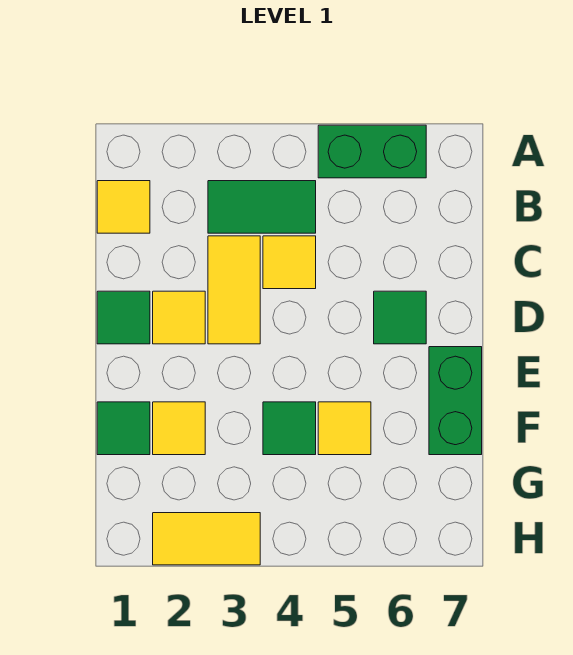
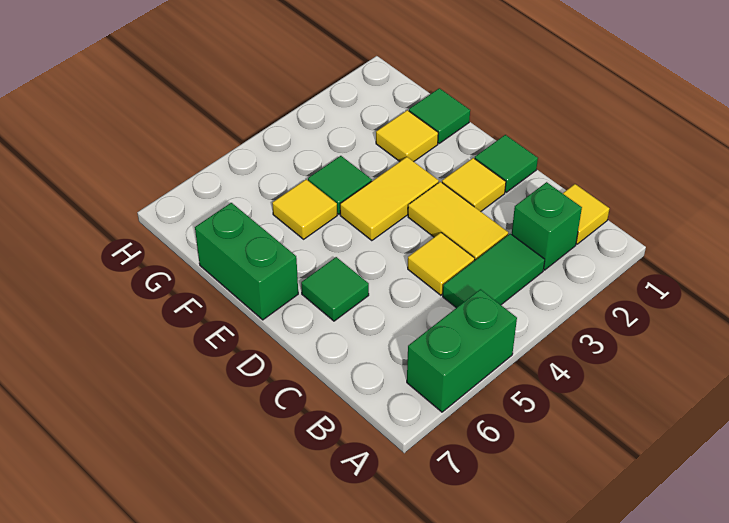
none -> green brick B2 level 1
yellow tile H2:H3 level 1 -> yellow tile E3:E4 level 1

